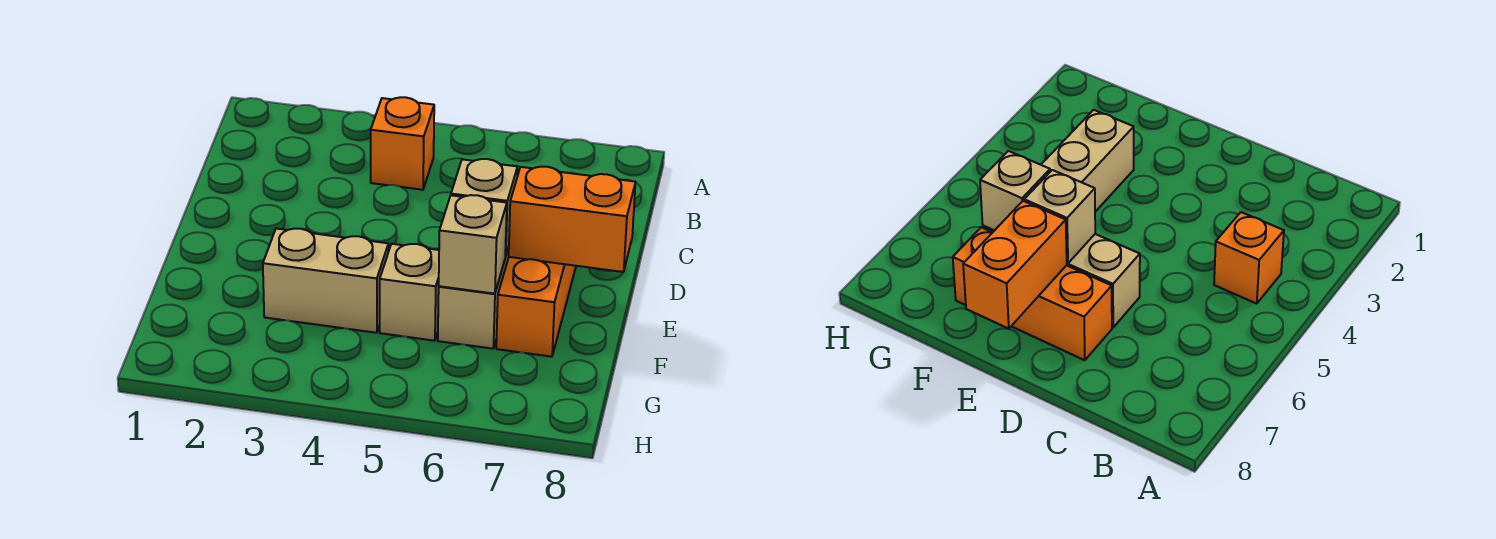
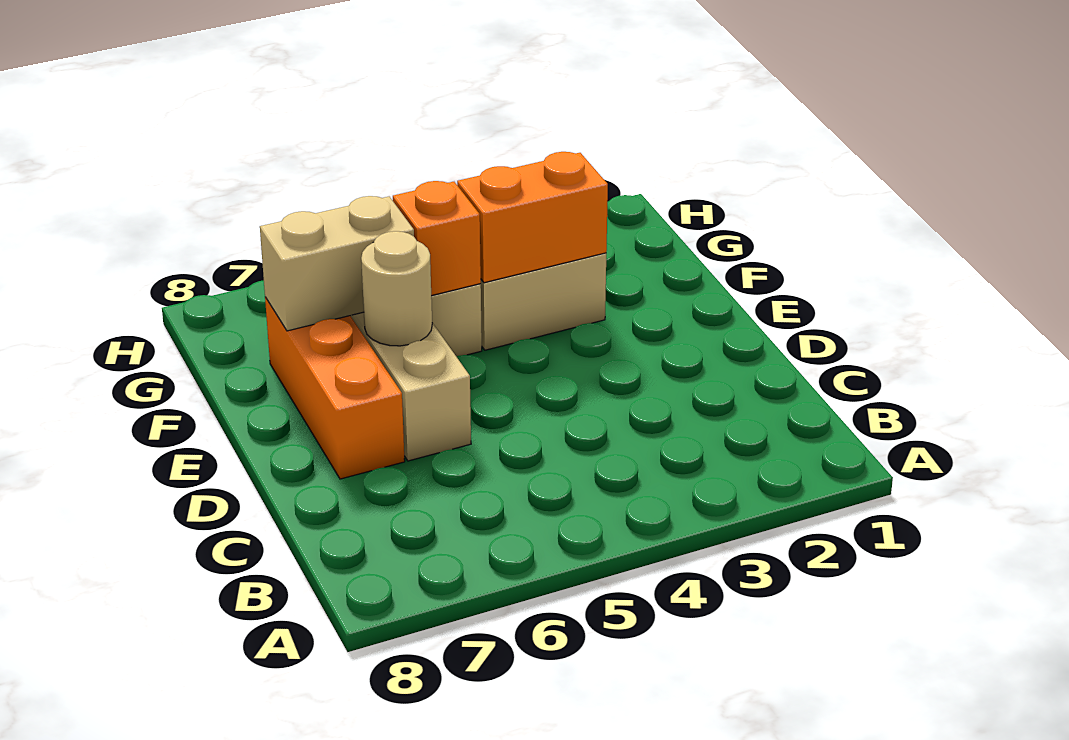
orange brick B4 level 1 -> orange brick F5 level 2
tan brick E6 level 2 -> tan round brick E6 level 2
orange brick E7:E8 level 2 -> orange brick F3:F4 level 2
tan brick F6 level 2 -> tan brick F6:F7 level 2

